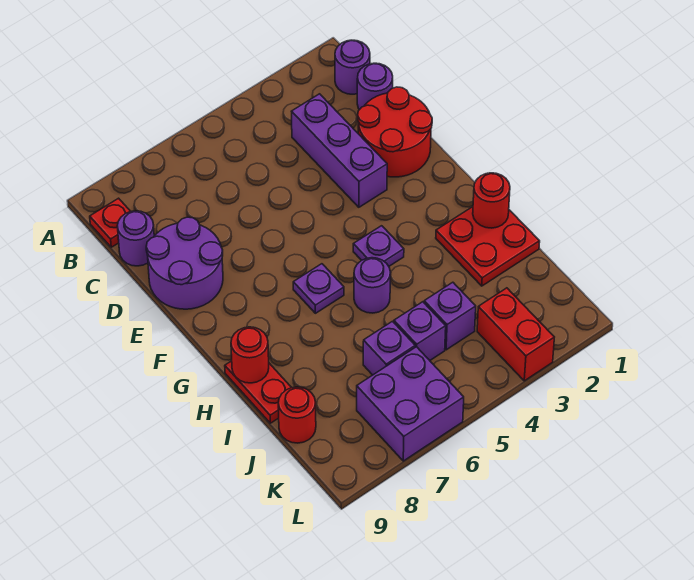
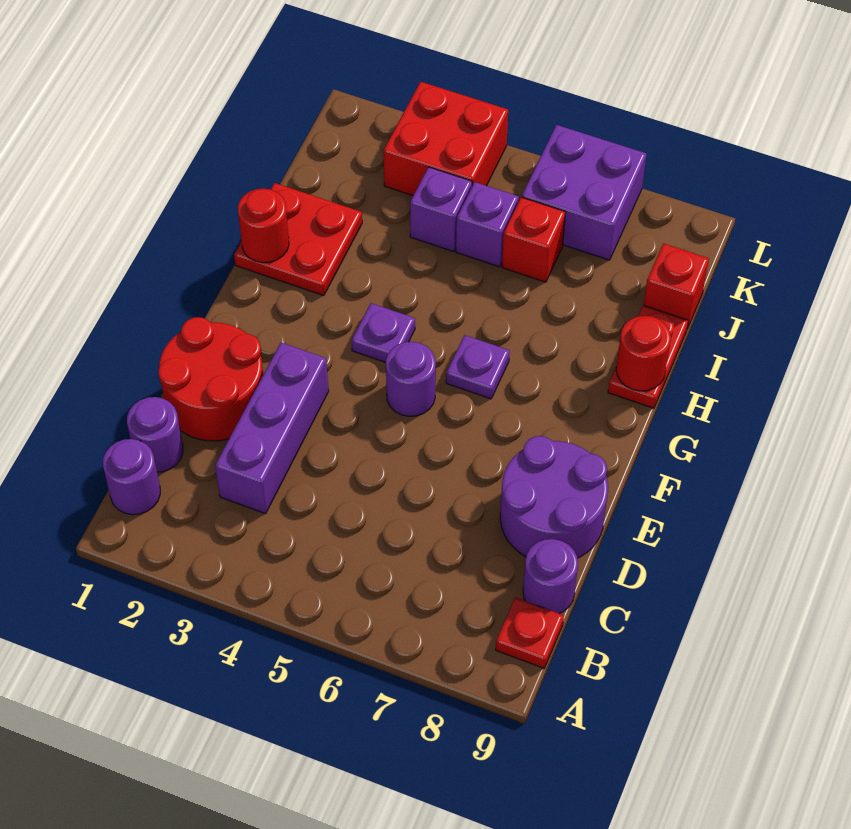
purple round brick H5 level 1 -> purple round brick F5 level 1
purple brick J6 level 1 -> red brick J6 level 1
red round brick J9 level 1 -> red brick J9 level 1
red brick K3:L3 level 1 -> red brick K3:L4 level 1

